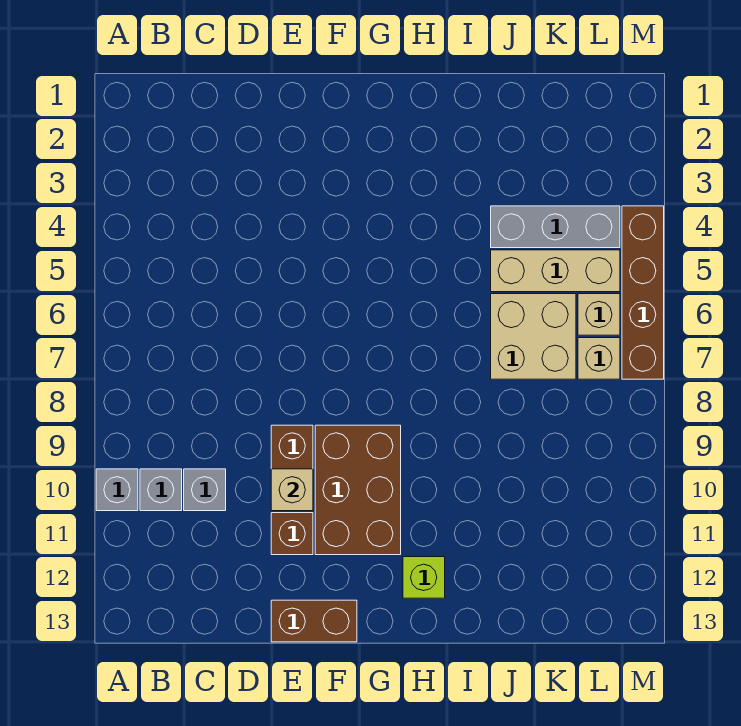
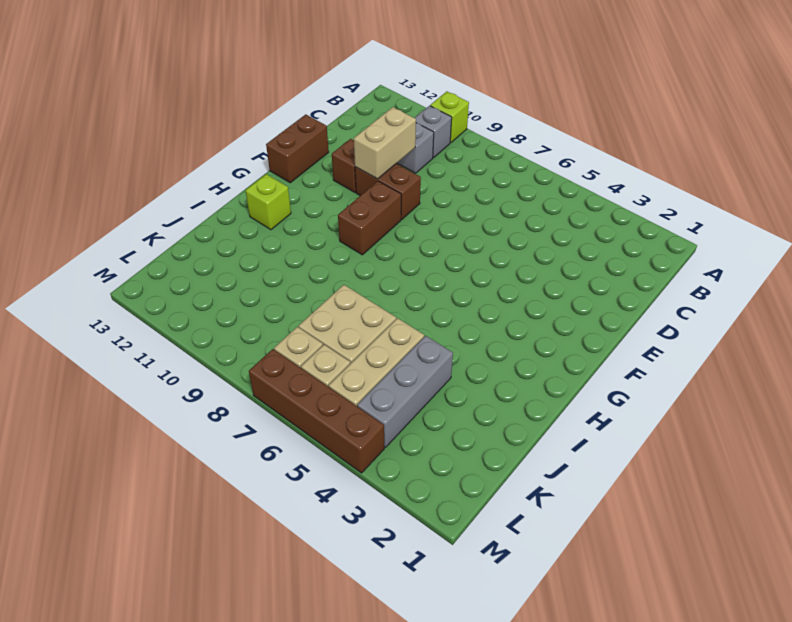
grey brick A10 level 1 -> lime brick A10 level 1
tan brick E10 level 2 -> tan brick D10:E10 level 2
brown brick F9:G11 level 1 -> brown brick F9:G9 level 1

